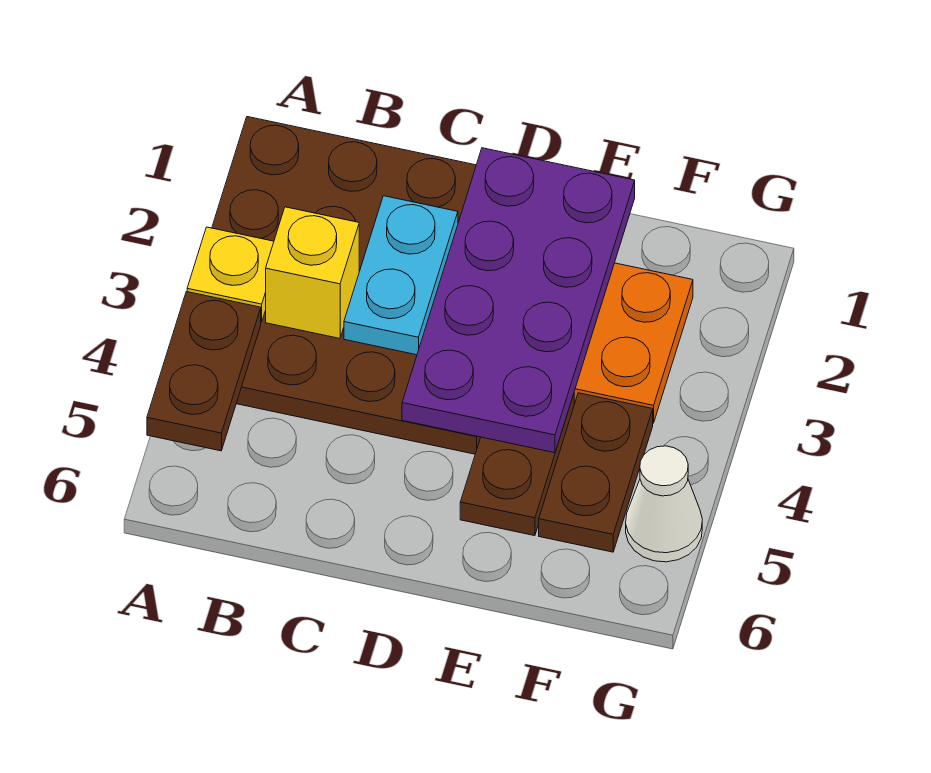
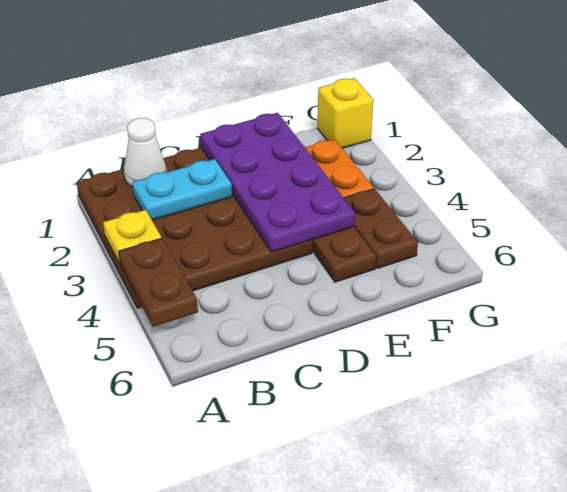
yellow brick B3 level 2 -> yellow brick G1 level 1
cyan plate C2:C3 level 2 -> cyan plate B2:C2 level 2
white cone G5 level 1 -> white cone B1 level 2

